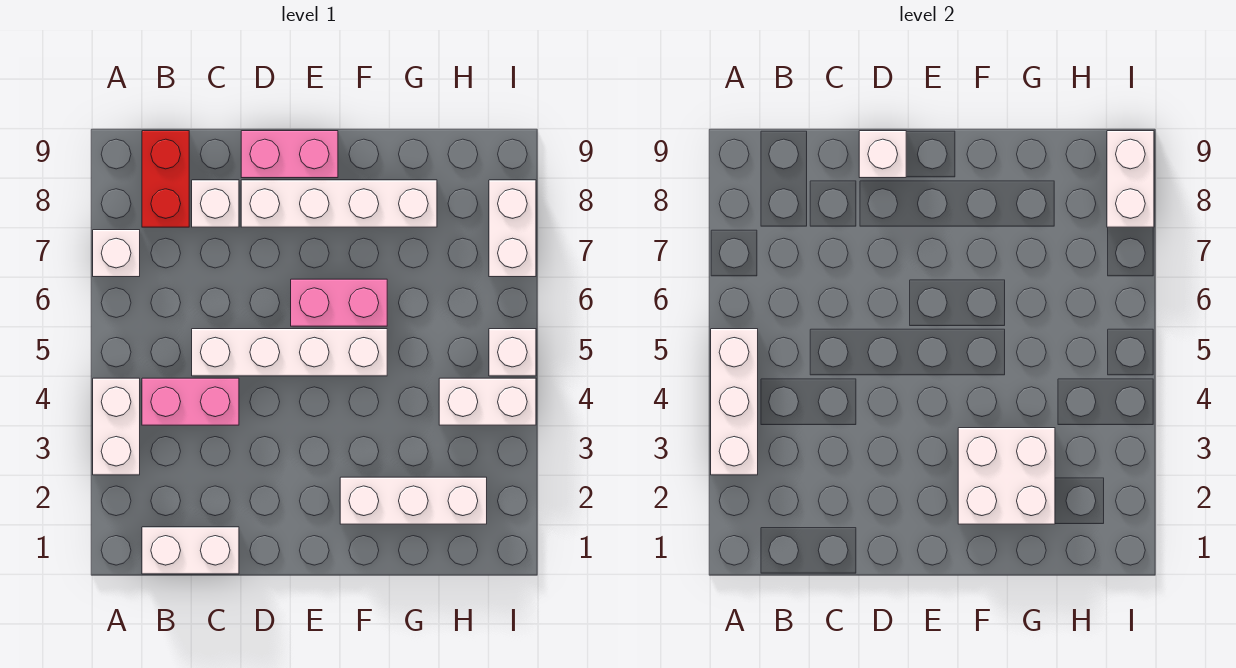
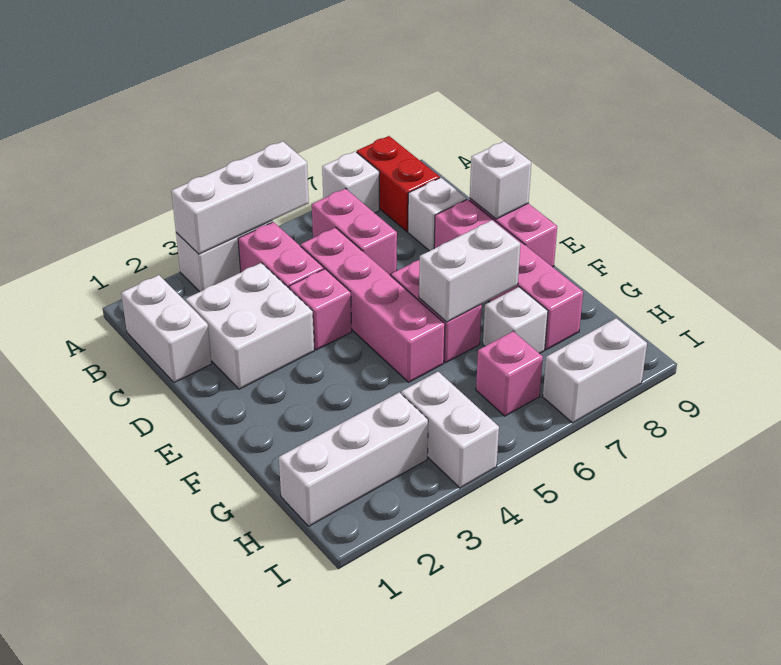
none -> pink brick B6:C6 level 1
red brick B8:B9 level 1 -> red brick A8:B8 level 1
white brick C5:F5 level 1 -> pink brick C5:F5 level 1
none -> pink brick D4 level 1
white brick D8:G8 level 1 -> pink brick D8:G8 level 1
white brick F2:H2 level 1 -> white brick H1:H3 level 1
white brick F2:G3 level 2 -> white brick C2:D3 level 1
none -> pink brick H6 level 1
white brick I5 level 1 -> white brick G7 level 1
white brick I8:I9 level 2 -> white brick F6:F7 level 2

